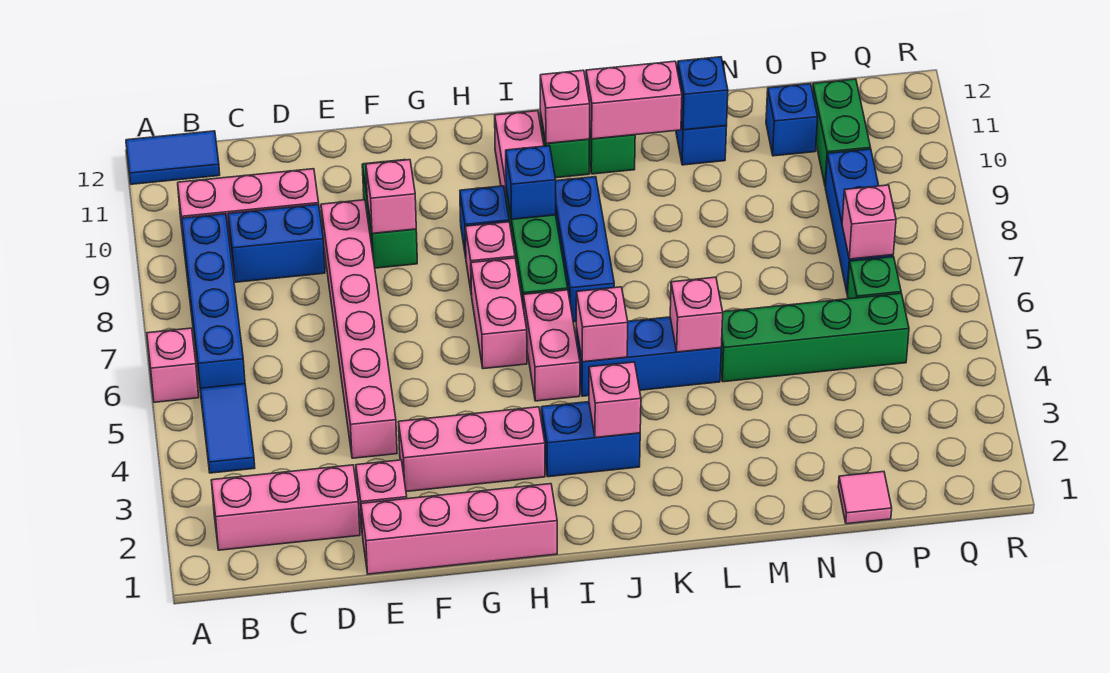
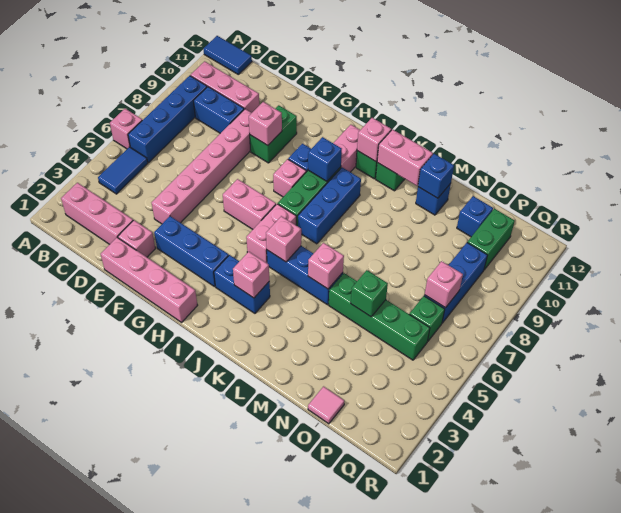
pink brick F3:H3 level 1 -> blue brick F3:H3 level 1
pink brick H6:H7 level 1 -> pink brick G6:H6 level 1
none -> green brick N5 level 2

